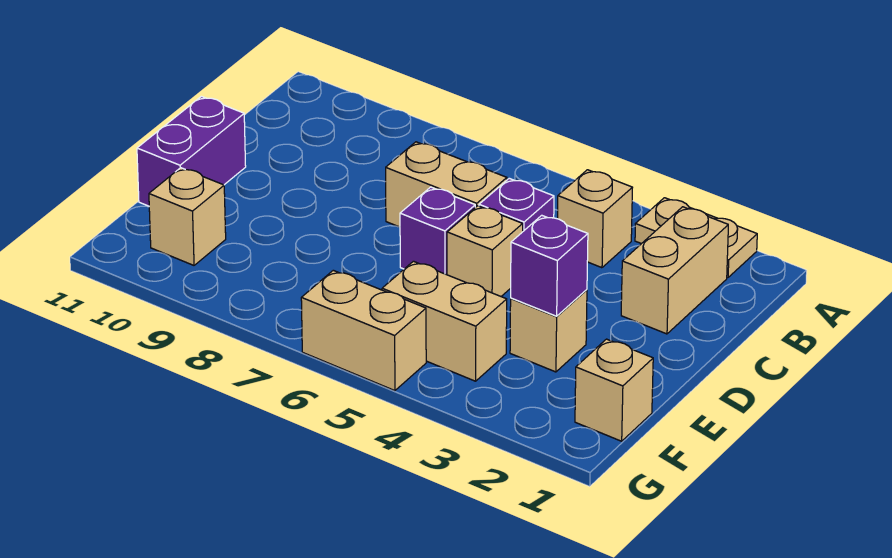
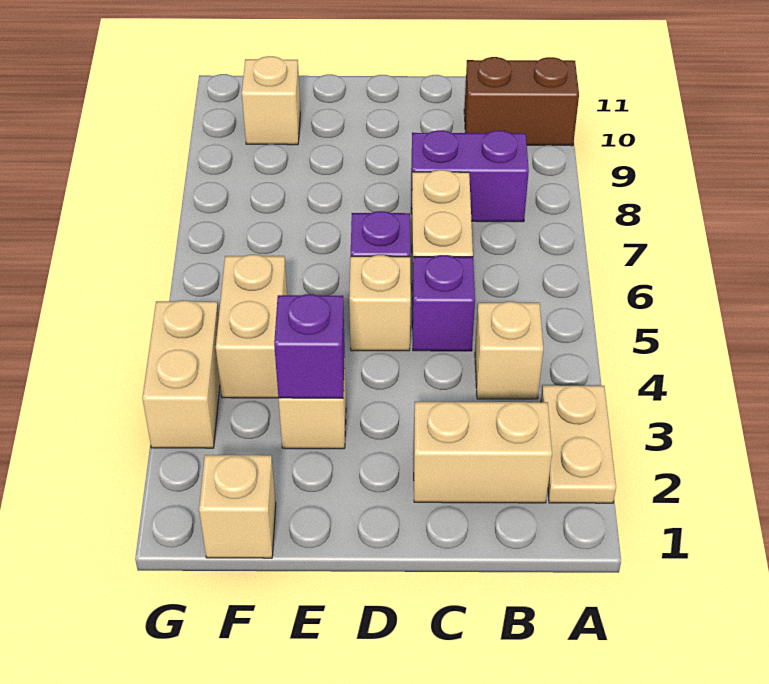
none -> brown brick A10:B10 level 1
purple brick D11:E11 level 1 -> purple brick B8:C8 level 1
tan brick G5:G6 level 1 -> tan brick G3:G4 level 1

